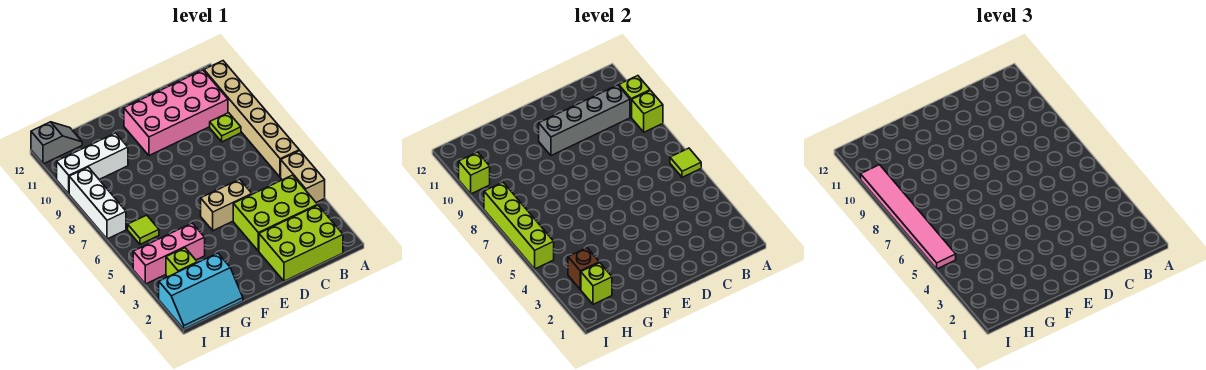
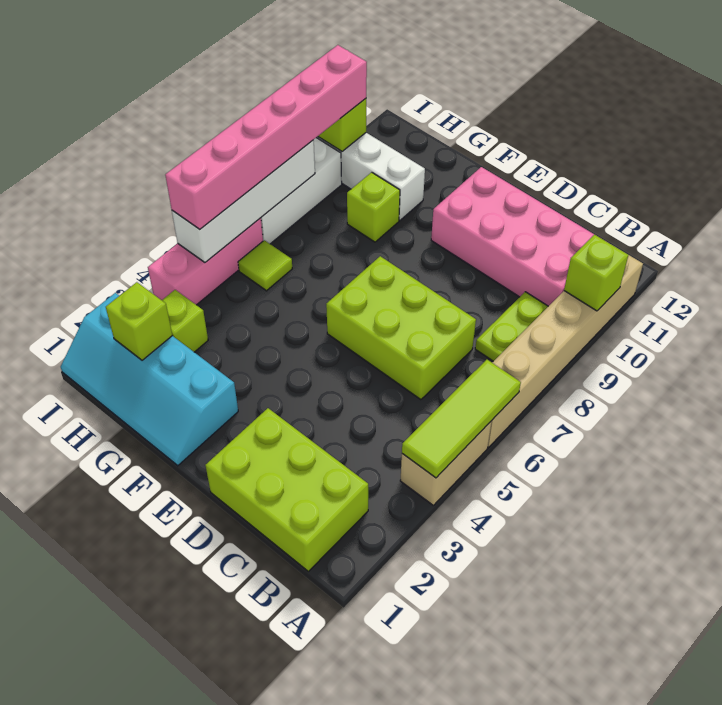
lime tile A6 level 2 -> lime tile A4:A6 level 2
lime brick A9 level 2 -> lime brick G9 level 1
lime brick B3:D4 level 1 -> lime brick C6:E7 level 1
lime plate B9 level 1 -> lime plate B8:B9 level 1
grey brick B10:E10 level 2 -> none
tan brick D5:E5 level 1 -> none
cyan slope G1:I2 level 1 top 2 -> cyan slope F1:I2 level 1 top 2
pink brick G4:I4 level 1 -> pink brick I4:I6 level 1
brown brick H3 level 2 -> none
grey slope H12:I12 level 1 top I -> none
lime brick I5:I8 level 2 -> white brick I5:I8 level 2
pink tile I5:I10 level 3 -> pink brick I5:I10 level 3

